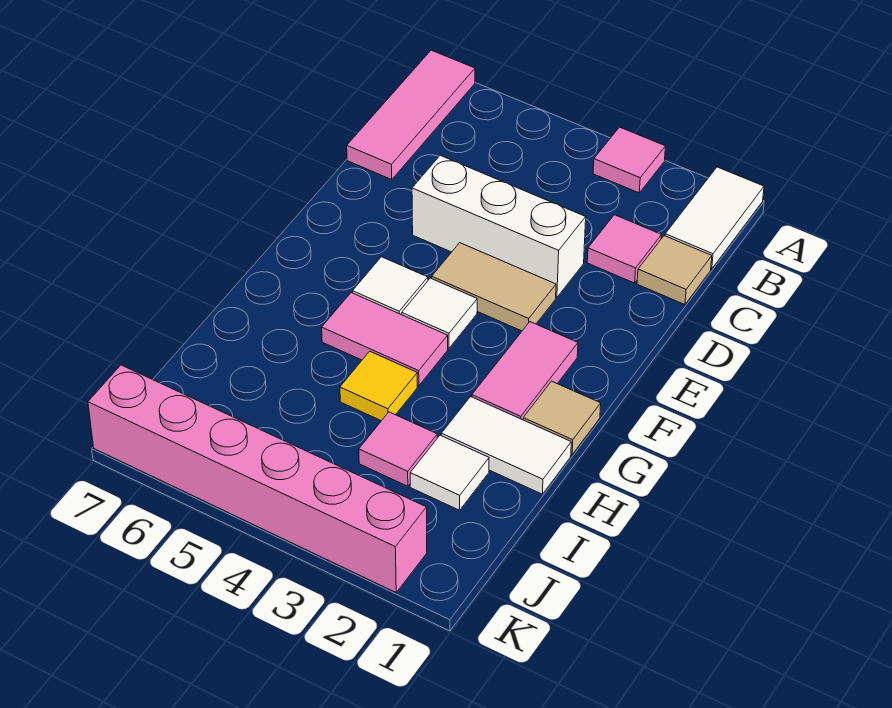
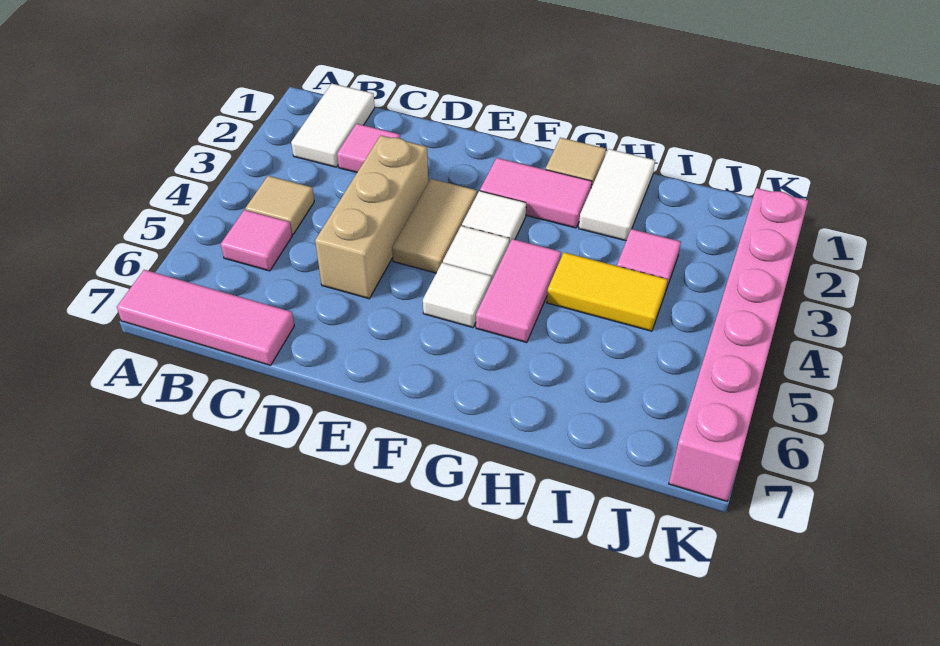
white tile A1:B1 level 1 -> white tile B1:B2 level 1
pink tile A3 level 1 -> pink tile B5 level 1
tan tile C1 level 1 -> tan tile B4 level 1
white brick D3:D5 level 1 -> tan brick D3:D5 level 1
yellow tile H4 level 1 -> yellow tile H4:I4 level 1
white tile I2 level 1 -> white tile F3 level 1

